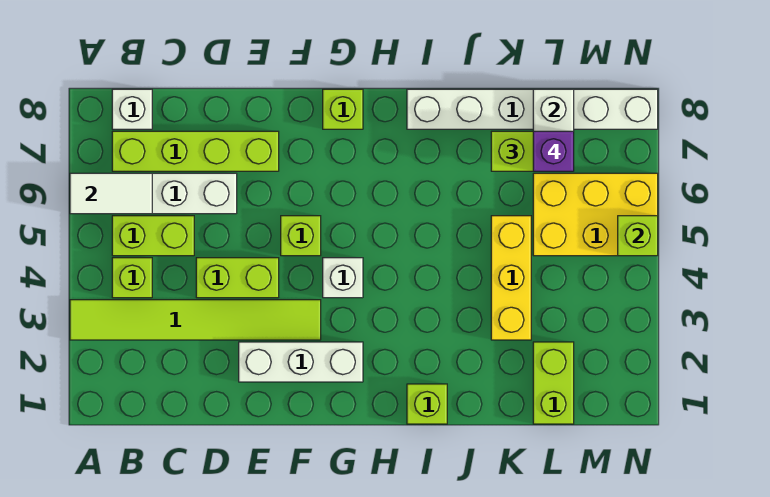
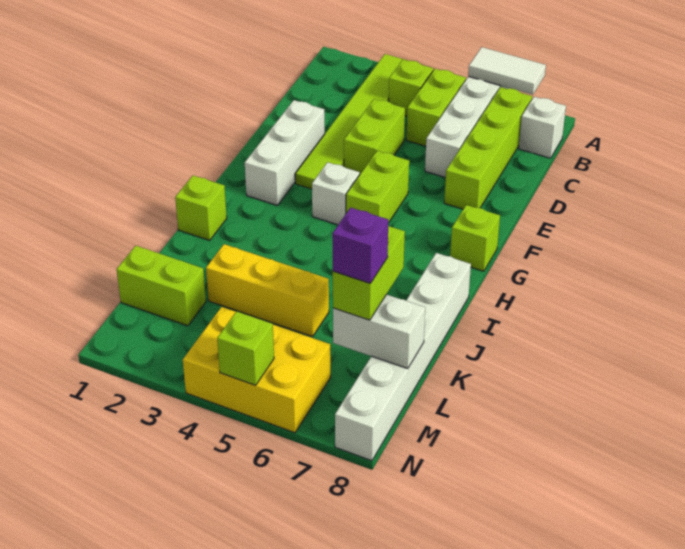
white tile A6:B6 level 2 -> white tile A6:A7 level 2
lime brick F5 level 1 -> lime brick F5:G5 level 1
yellow brick L5:N6 level 1 -> yellow brick M4:N6 level 1

